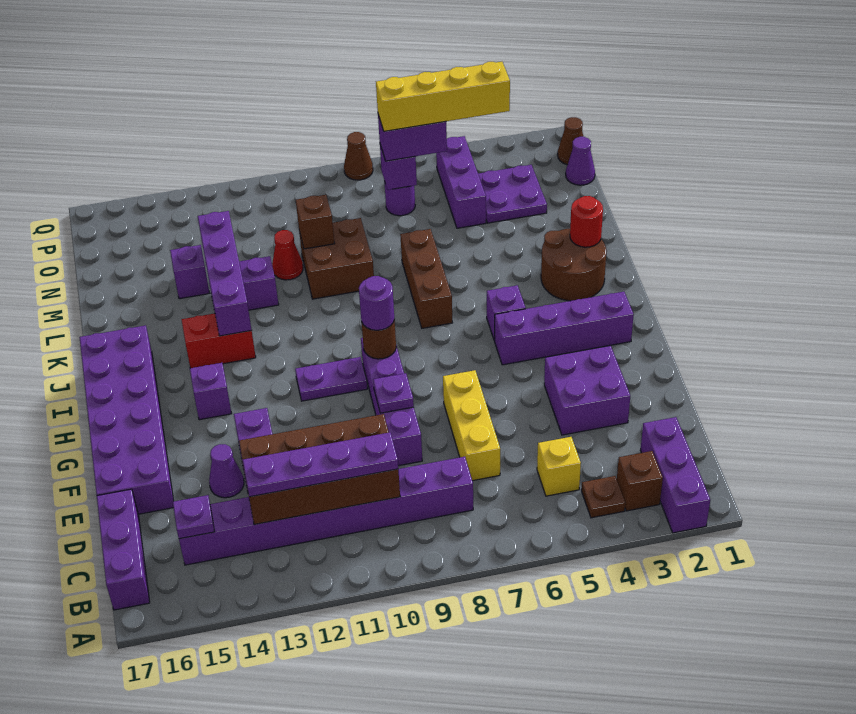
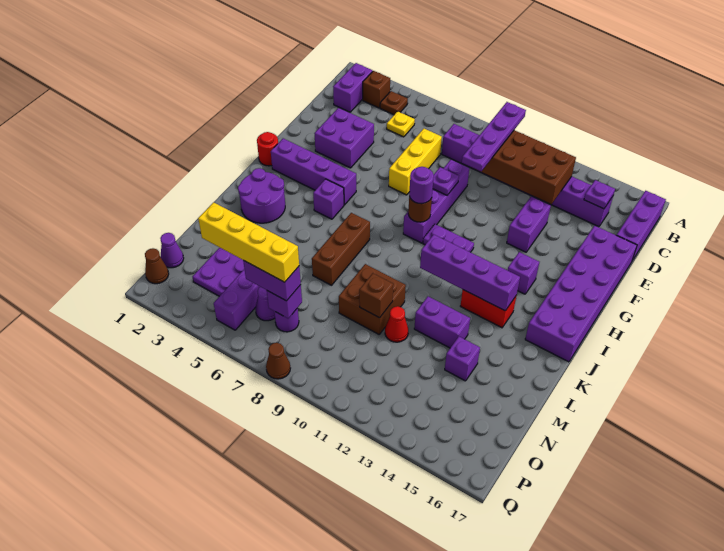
purple brick A2:C2 level 1 -> purple brick B2:C2 level 1
yellow brick C5 level 1 -> yellow plate C5 level 1
purple plate C10:C13 level 3 -> purple plate B10:E10 level 3
purple cone E14 level 1 -> purple cone O6 level 1
brown round brick J2:K3 level 1 -> purple round brick J2:K3 level 1
purple brick J13:M13 level 2 -> purple brick J11:J14 level 2
red round brick K2 level 2 -> red round brick H1 level 1

